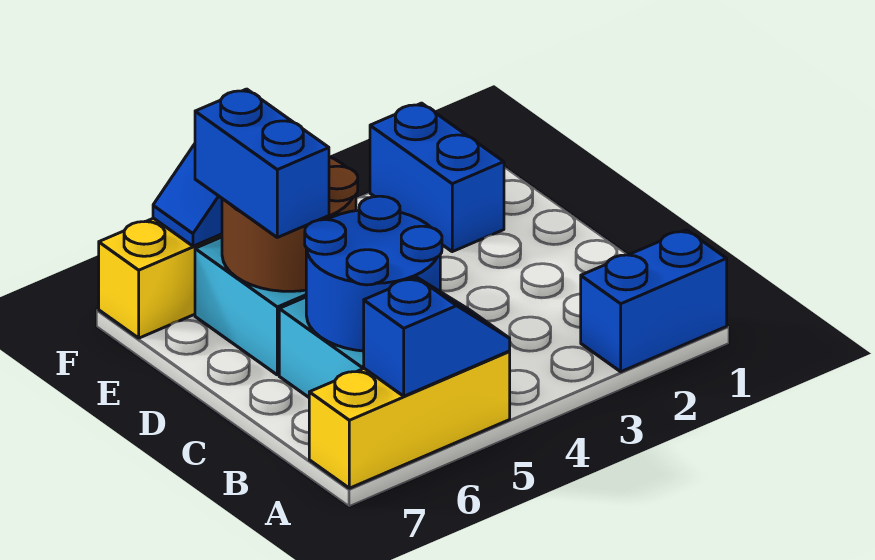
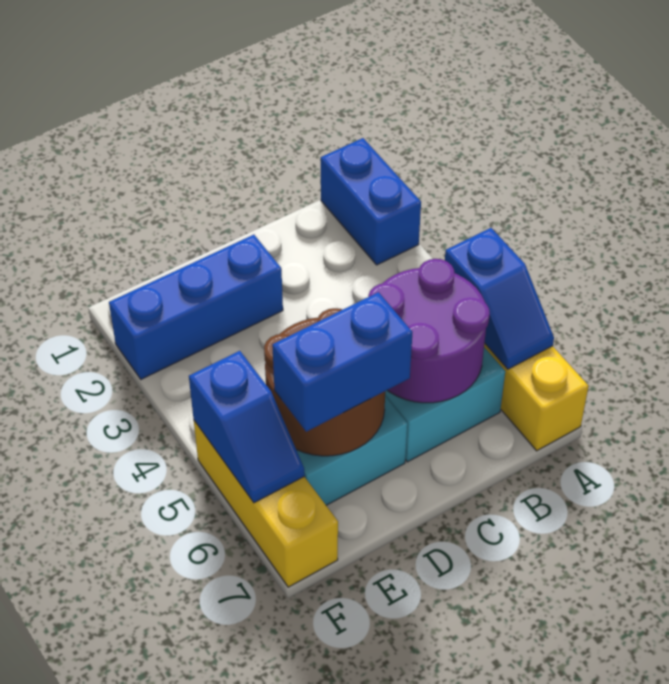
blue slope A5:A6 level 2 top 6 -> blue slope A5:A6 level 2 top 5
blue round brick B5:C6 level 2 -> purple round brick B5:C6 level 2
blue brick E2:F2 level 1 -> blue brick D2:F2 level 1

